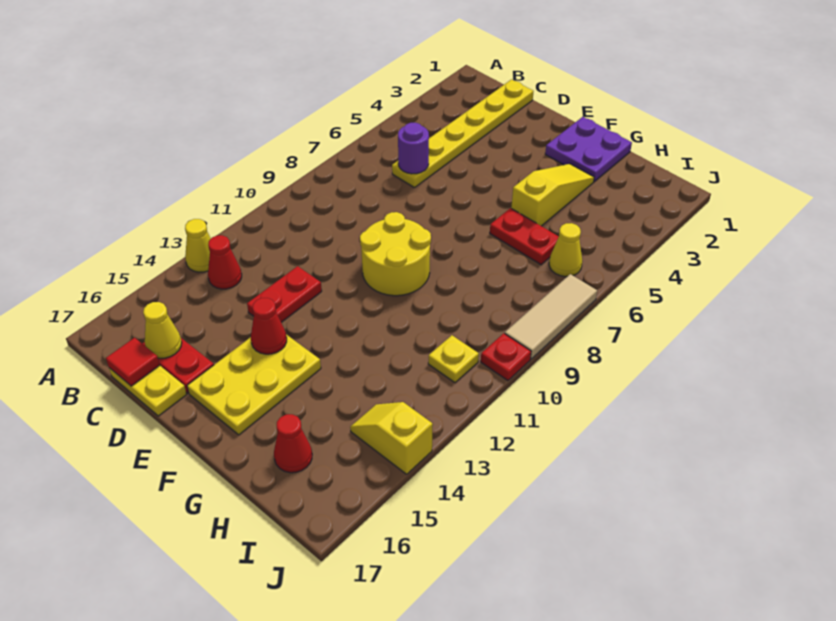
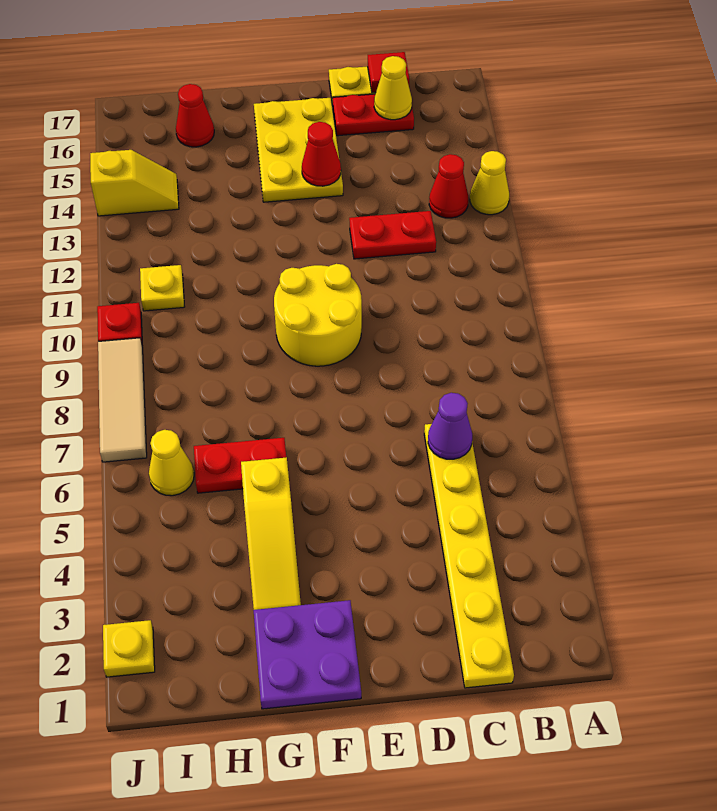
purple round brick C6 level 2 -> purple cone C6 level 2
red plate D12:D13 level 1 -> red plate C12:D12 level 1
none -> yellow plate J2 level 1

